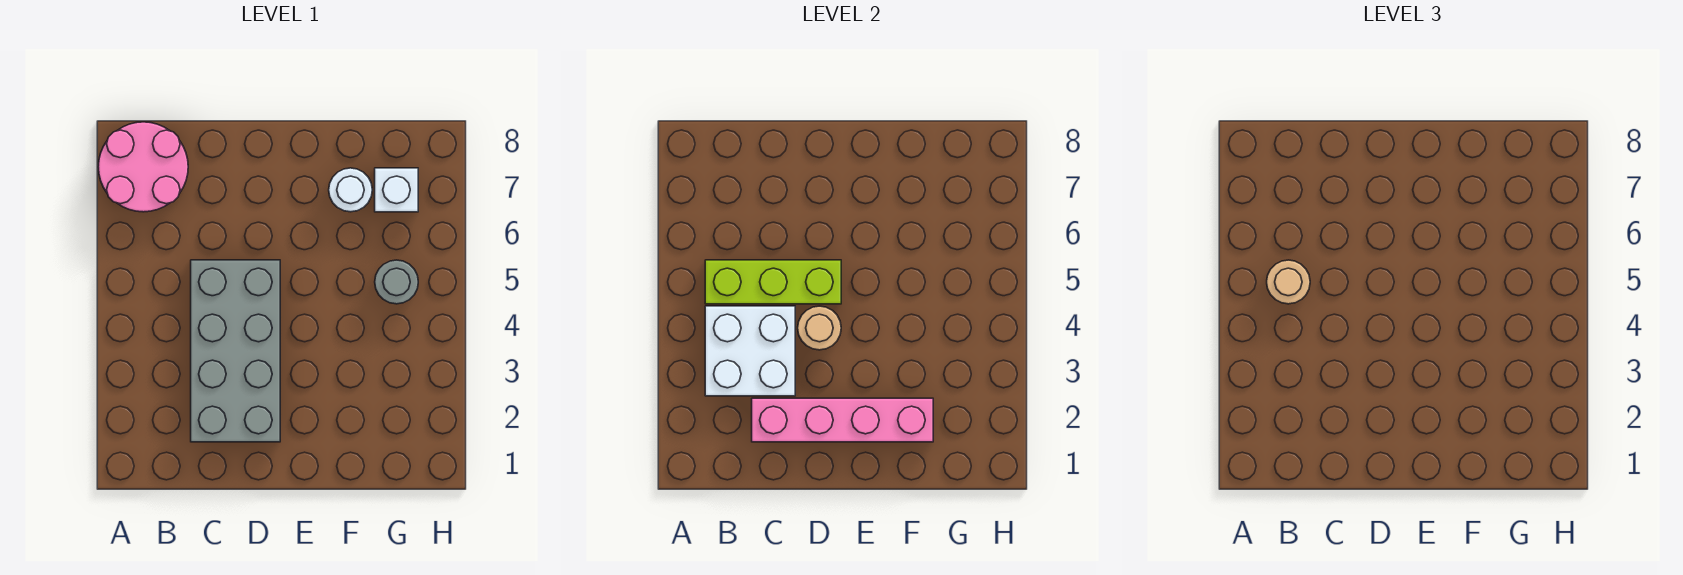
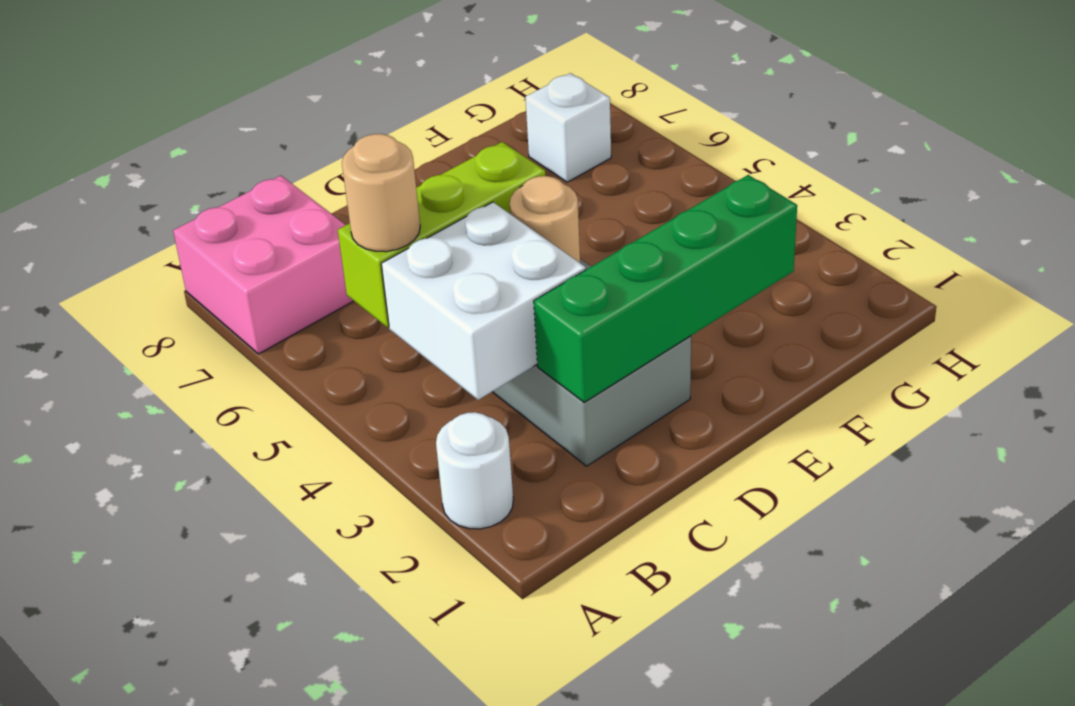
pink round brick A7:B8 level 1 -> pink brick A7:B8 level 1
pink brick C2:F2 level 2 -> green brick C2:F2 level 2
white round brick F7 level 1 -> white round brick A2 level 1
grey round brick G5 level 1 -> none

